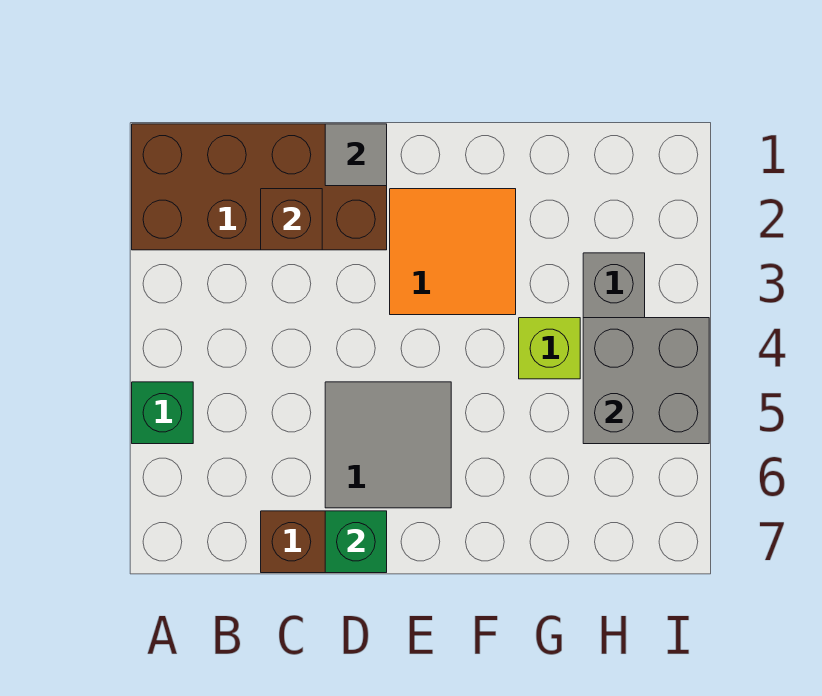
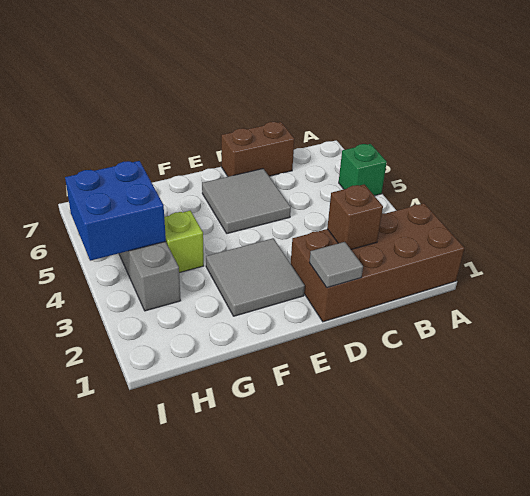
green brick D7 level 2 -> none
orange tile E2:F3 level 1 -> grey tile E2:F3 level 1
grey brick H4:I5 level 2 -> blue brick H4:I5 level 2

